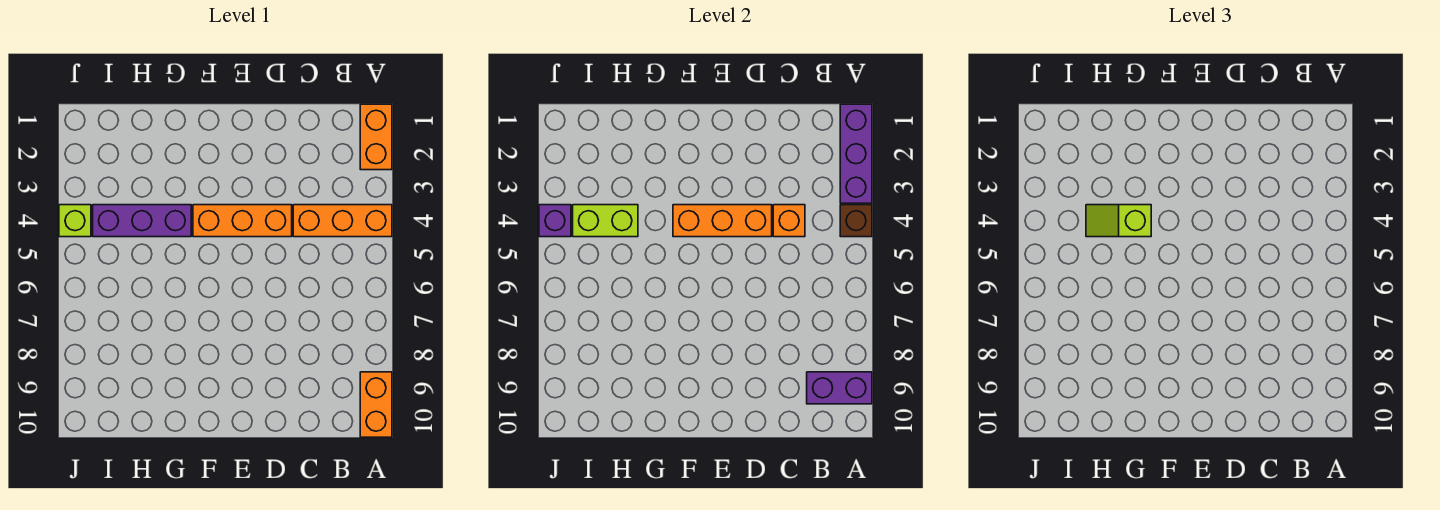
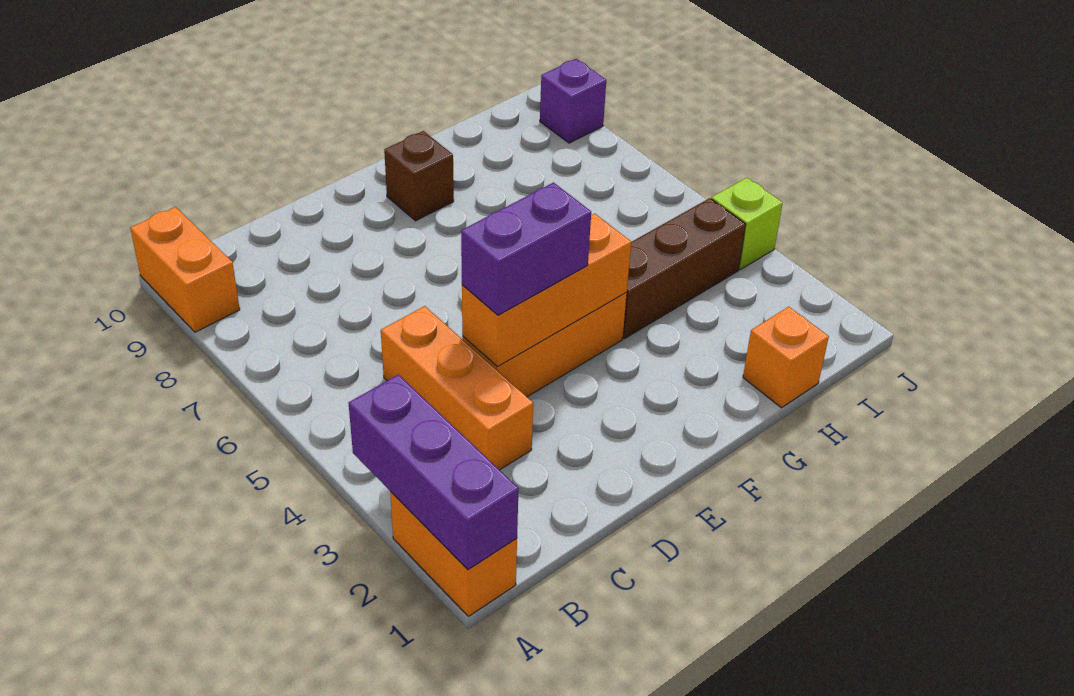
orange brick A4:C4 level 1 -> orange brick C3:C5 level 1
brown brick A4 level 2 -> brown brick F9 level 1
purple brick A9:B9 level 2 -> purple brick D4:E4 level 3
orange brick C4 level 2 -> orange brick H1 level 1
purple brick G4:I4 level 1 -> brown brick G4:I4 level 1
lime slope G4:H4 level 3 top G -> none
lime brick H4:I4 level 2 -> none
purple brick J4 level 2 -> purple brick J9 level 1

